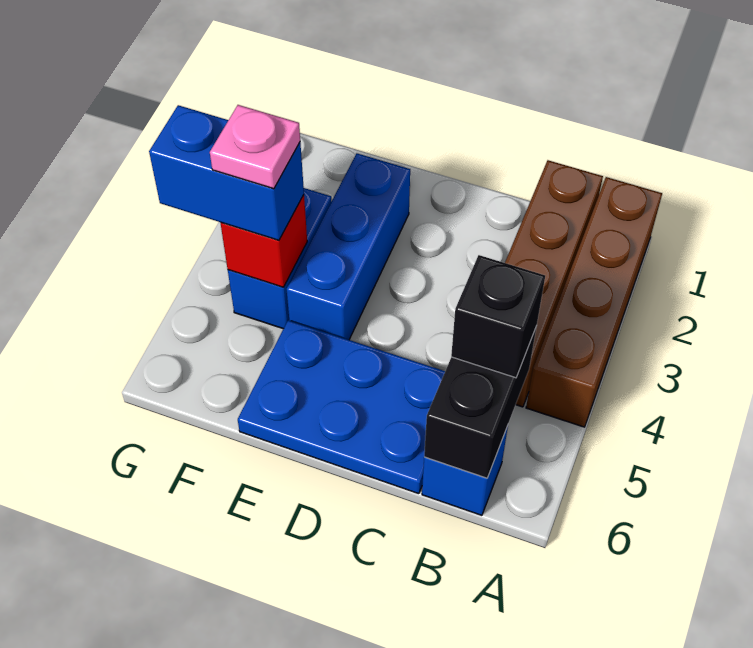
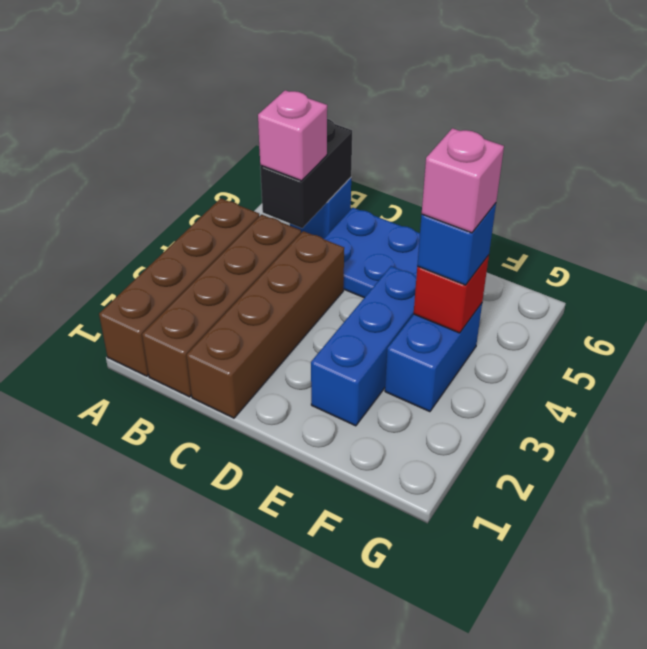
black brick B5 level 3 -> pink brick B5 level 3
none -> brown brick C1:C4 level 1
blue brick F4:G4 level 3 -> blue brick F4 level 3
pink plate F4 level 4 -> pink brick F4 level 4

